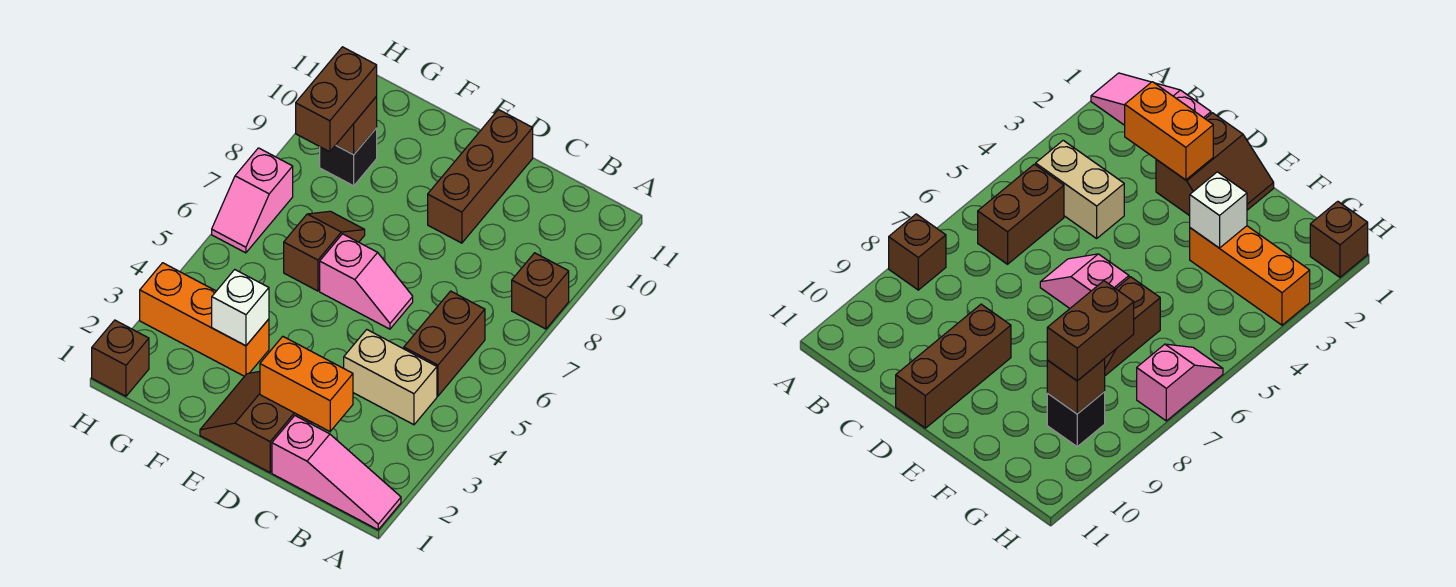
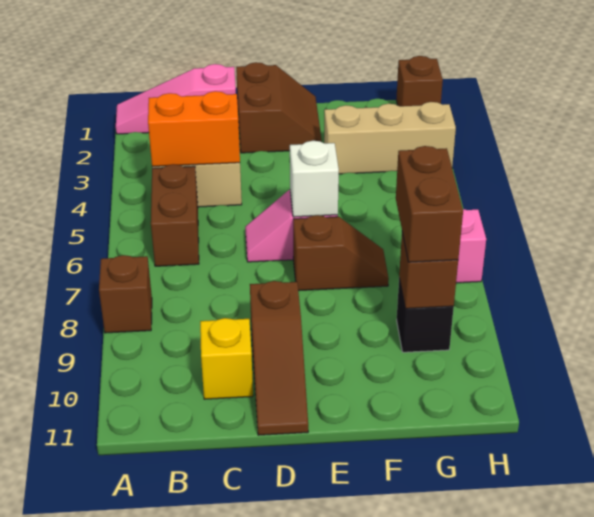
orange brick C2:D2 level 2 -> orange brick B4:C4 level 2
none -> yellow brick C10 level 1
brown brick D9:D11 level 1 -> brown slope D9:D11 level 1 top 9
orange brick F3:H3 level 1 -> tan brick F3:H3 level 1
white brick F3 level 2 -> white brick E6 level 2
brown slope F6:F7 level 1 top 6 -> brown slope E7:F7 level 1 top E

